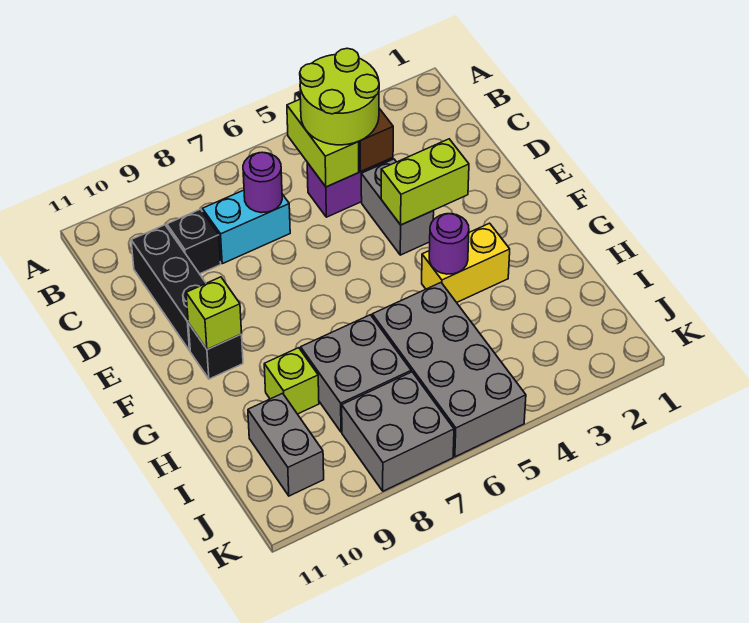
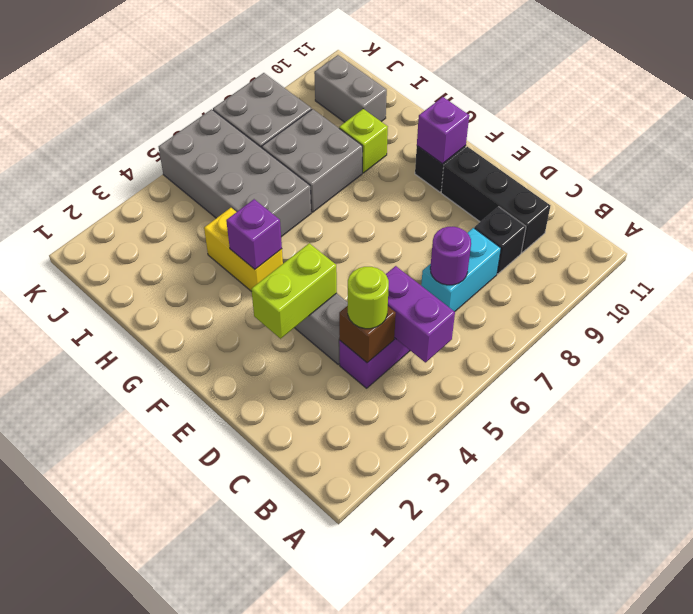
lime round brick B4:C5 level 3 -> lime round brick C4 level 3
lime brick B5:C5 level 2 -> purple brick B5:C5 level 2
lime brick F10 level 2 -> purple brick F10 level 2
yellow brick G3:G4 level 1 -> yellow brick G4:H4 level 1
purple round brick G4 level 2 -> purple brick G4 level 2

